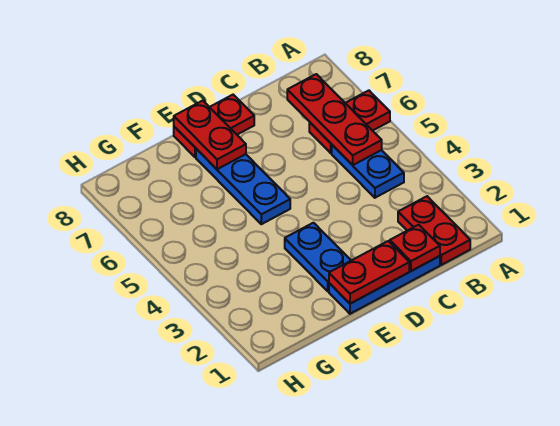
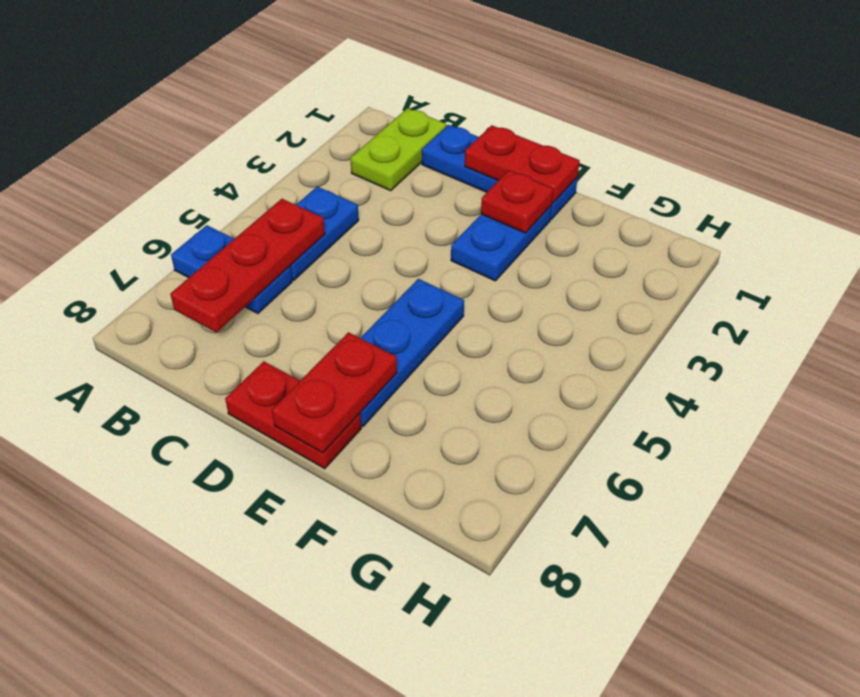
red plate A6:B6 level 1 -> blue plate A6:B6 level 1
red plate B1:B2 level 1 -> lime plate B1:B2 level 1
red plate C1 level 2 -> red plate E2 level 2

